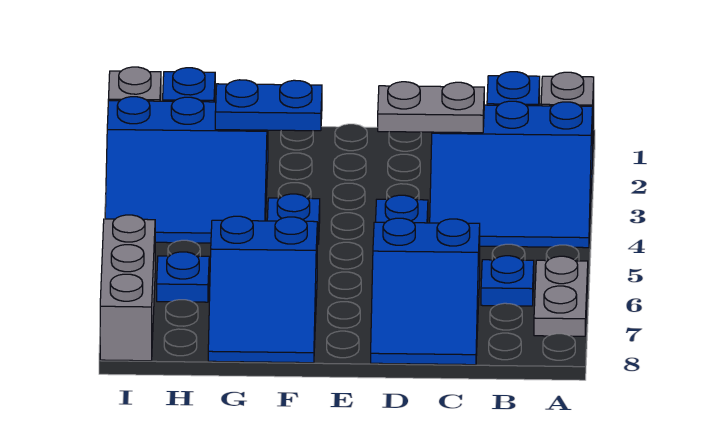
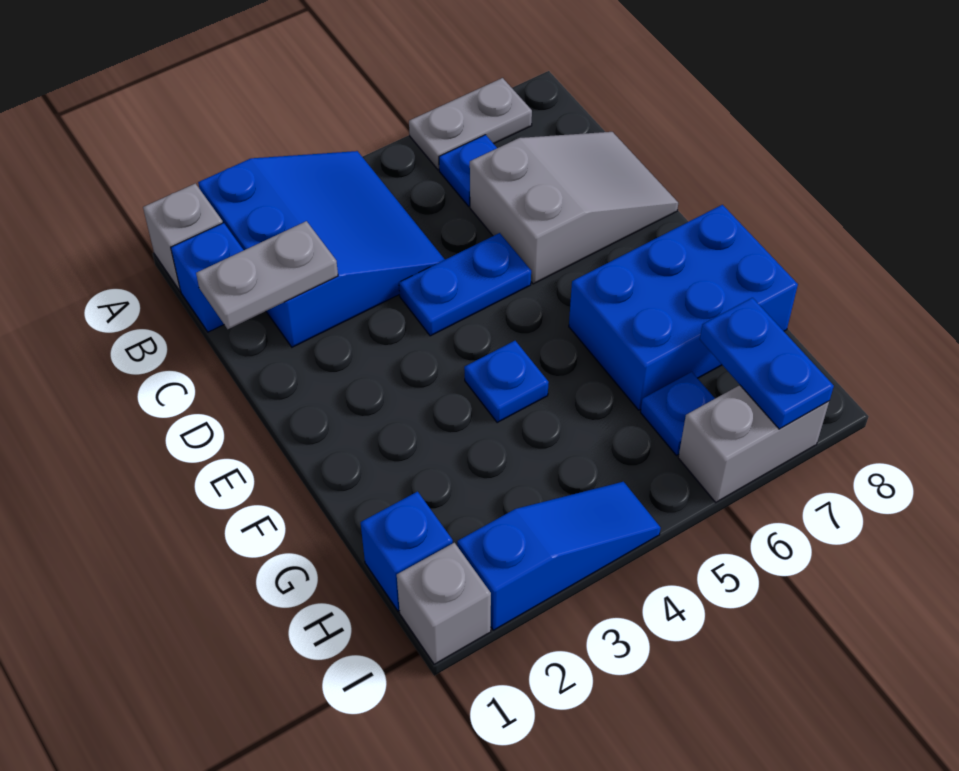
grey plate C2:D2 level 2 -> grey plate C1:C2 level 2
blue slope C6:D8 level 1 top 6 -> grey slope C6:D8 level 1 top 6
blue plate F2:G2 level 2 -> blue plate H7:I7 level 2
blue slope F6:G8 level 1 top 6 -> blue brick F6:G8 level 1
blue slope G2:I4 level 1 top 2 -> blue slope I2:I4 level 1 top 2
grey brick I6:I8 level 1 -> grey brick I6:I7 level 1

